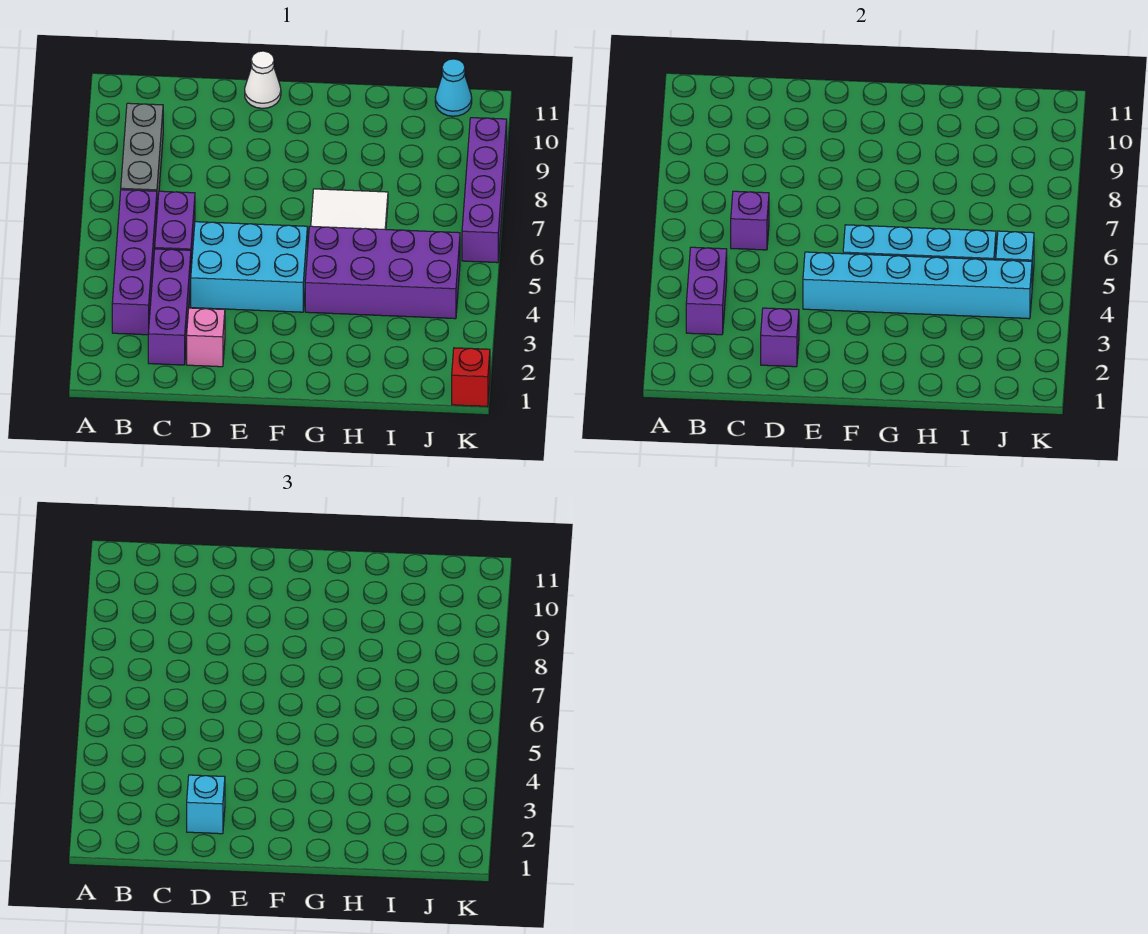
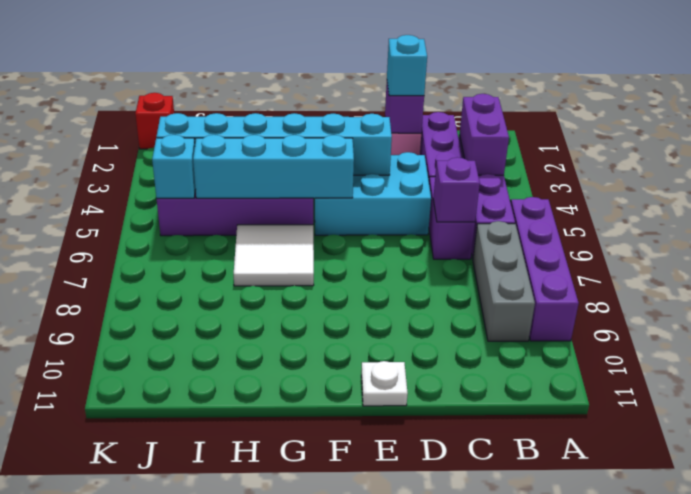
white cone E11 level 1 -> white plate E11 level 1
cyan cone J11 level 1 -> none
purple brick K6:K9 level 1 -> purple brick A6:A9 level 1

